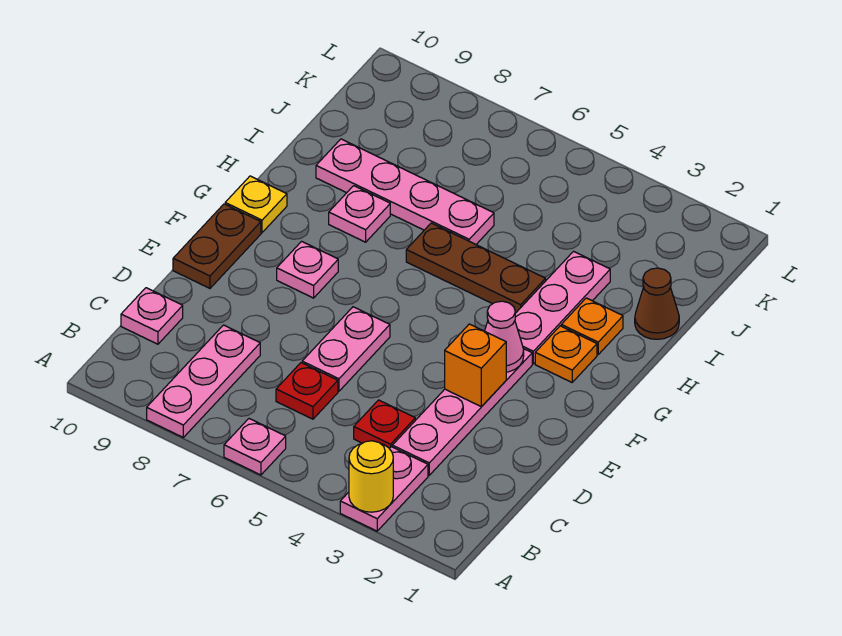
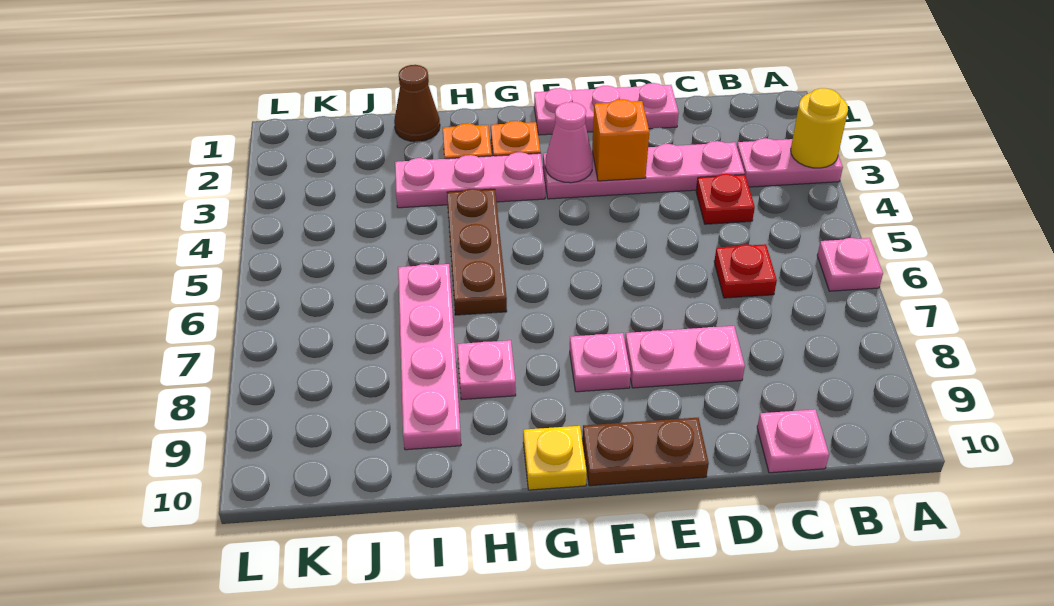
pink plate A8:C8 level 1 -> pink plate D1:F1 level 1
pink plate D6:E6 level 1 -> pink plate D8:E8 level 1

